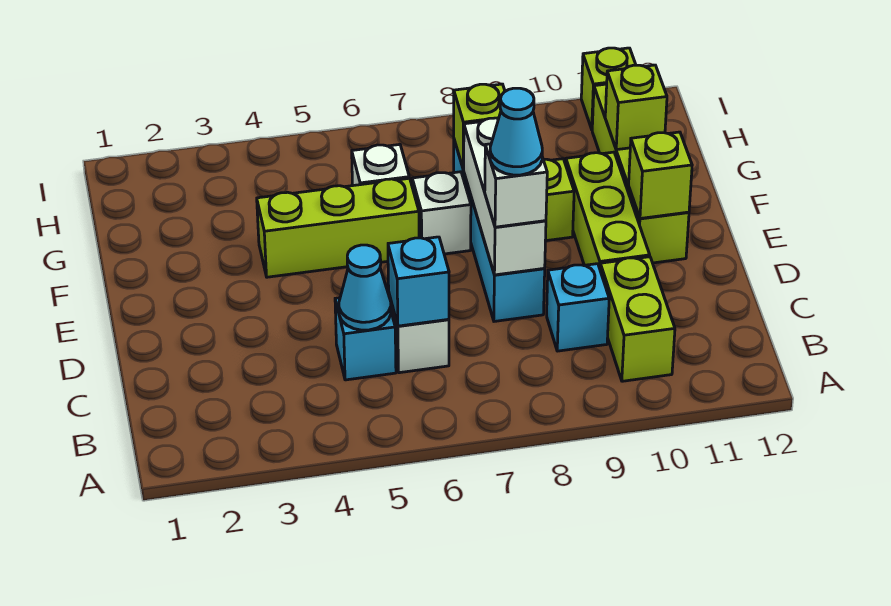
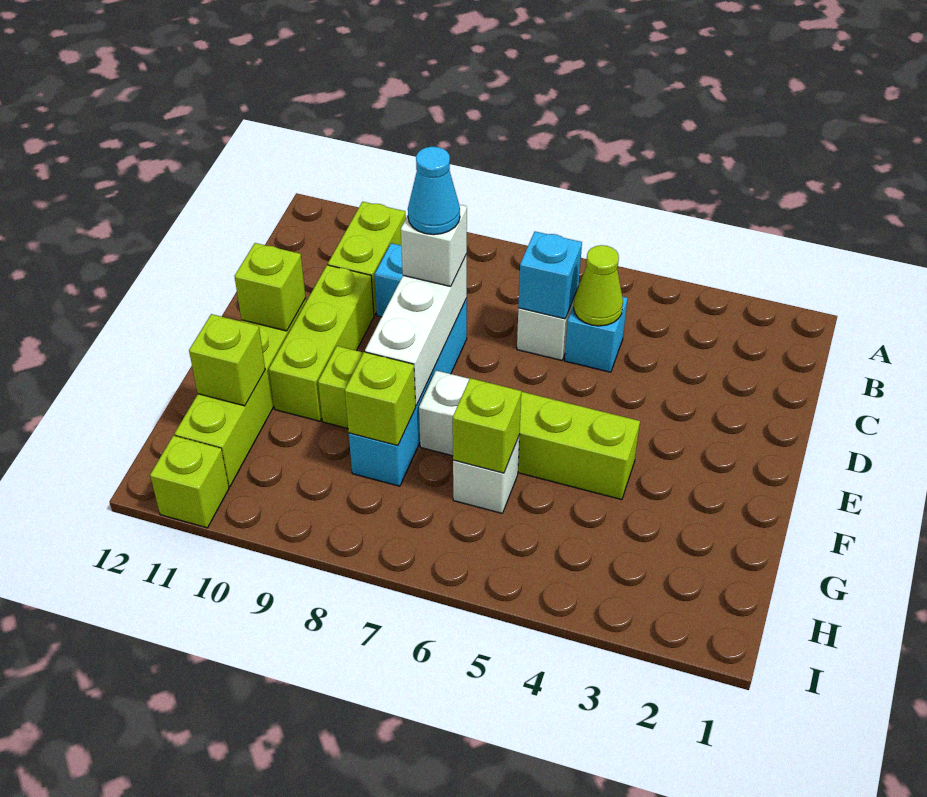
cyan cone C5 level 2 -> lime cone C5 level 2
none -> lime brick G6 level 2

